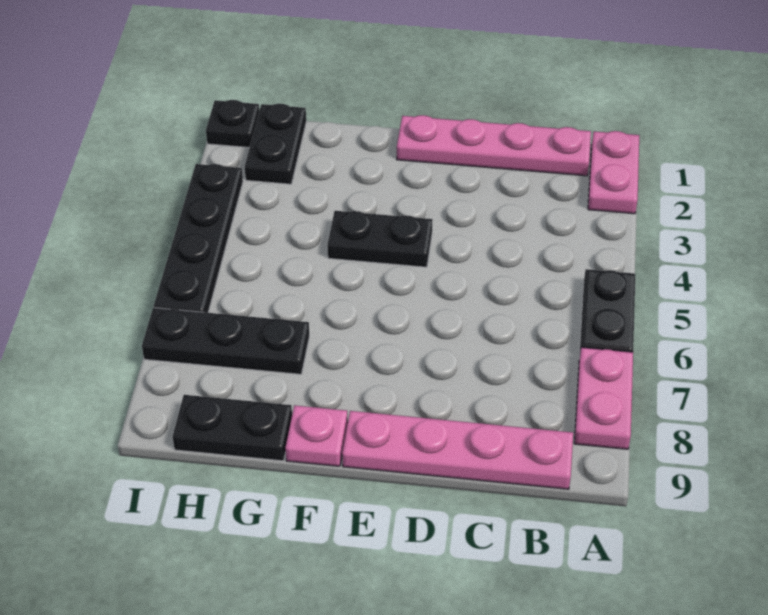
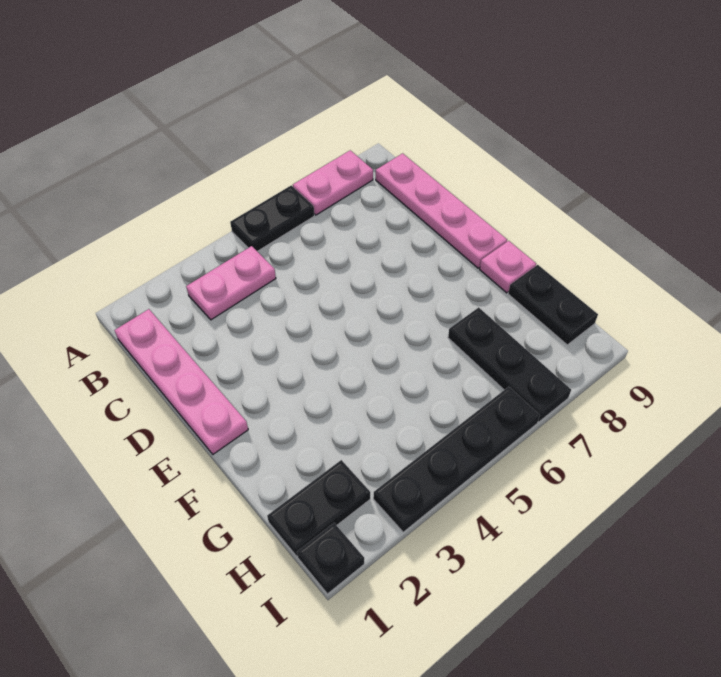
pink plate A1:A2 level 1 -> pink plate B3:B4 level 1
black plate E4:F4 level 1 -> none

